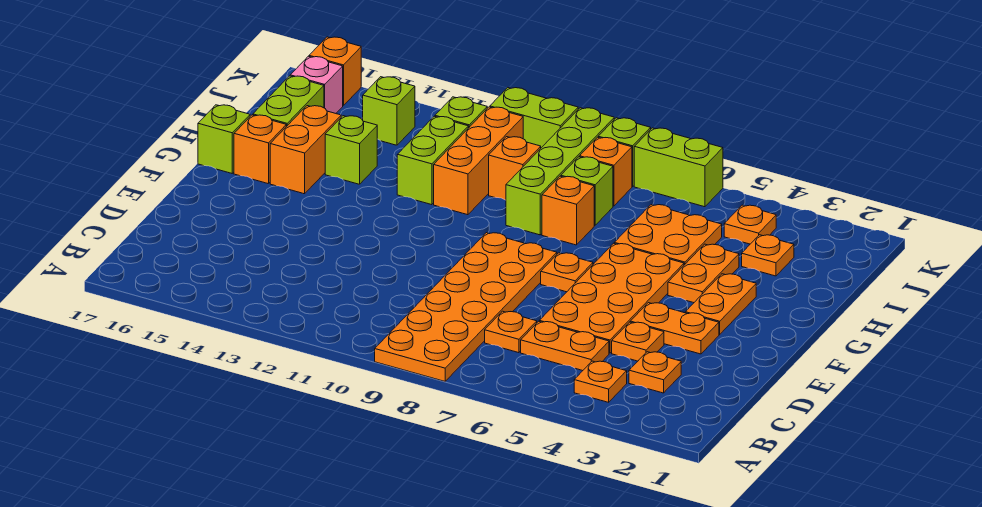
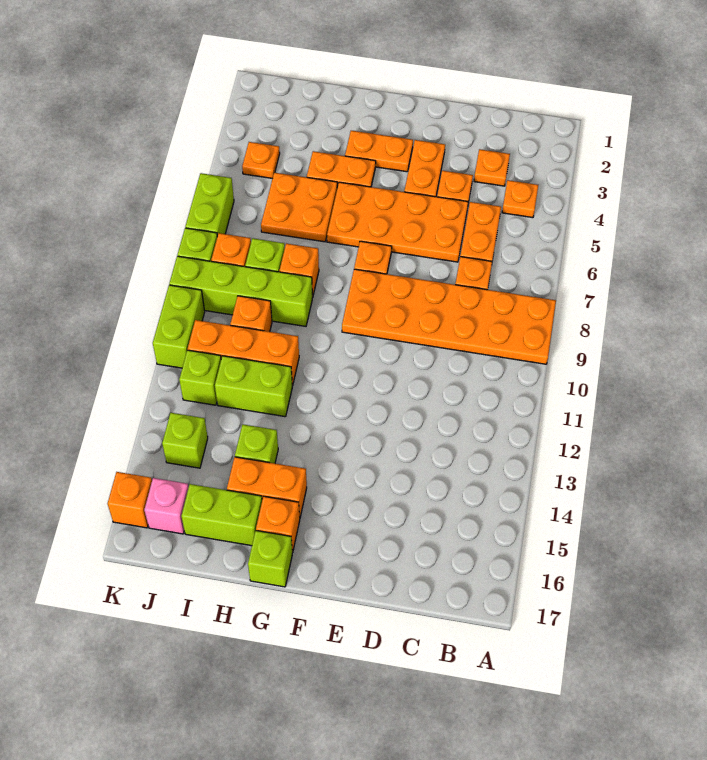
orange plate I3 level 1 -> none

